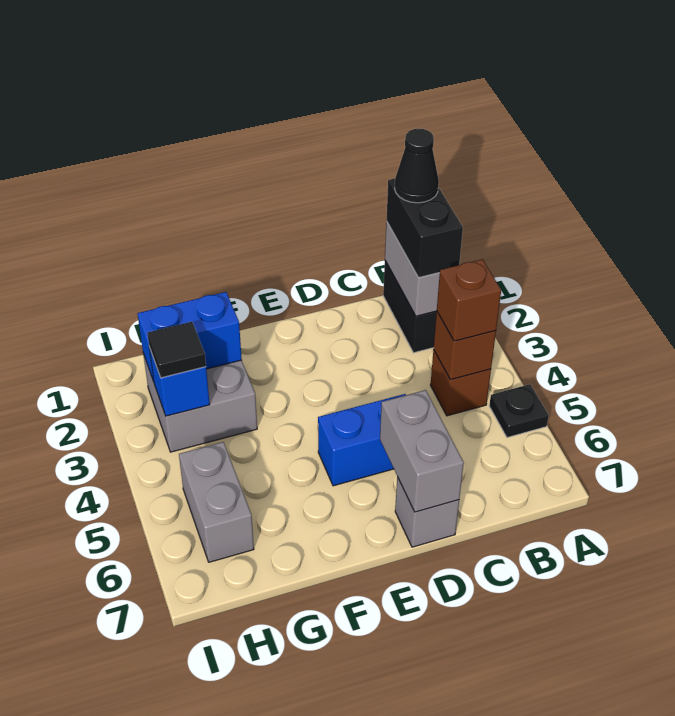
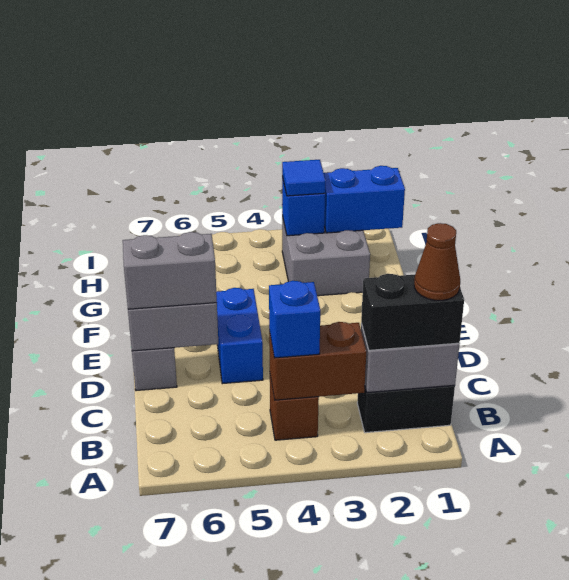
black plate A5 level 1 -> none
black cone B1 level 4 -> brown cone B1 level 4
brown brick B4 level 2 -> brown brick B3:B4 level 2
brown brick B4 level 3 -> blue brick B4 level 3
blue brick G2:H2 level 2 -> blue brick H1:H2 level 2
black tile H3 level 3 -> blue tile H3 level 3
grey brick H5:H6 level 1 -> grey brick D6:D7 level 3

